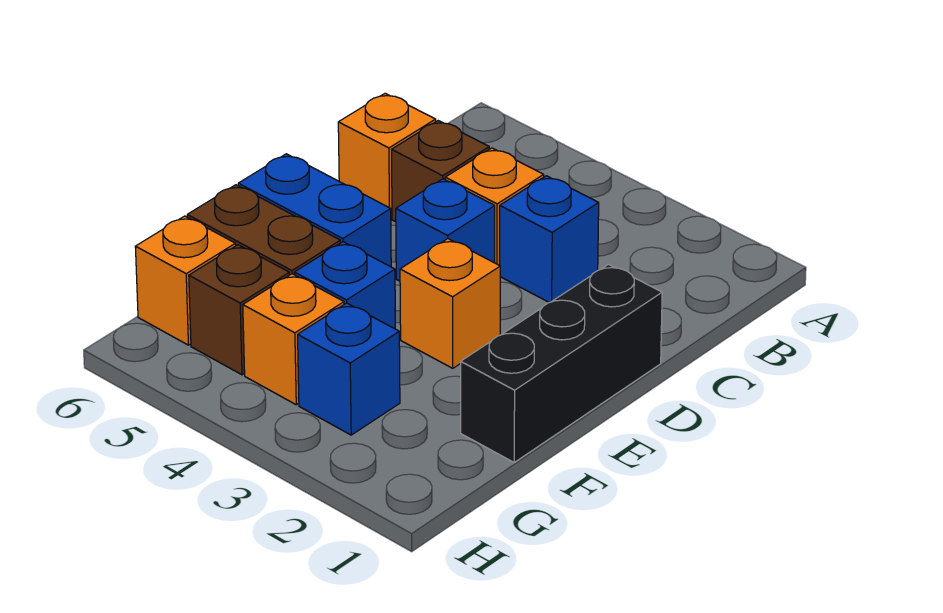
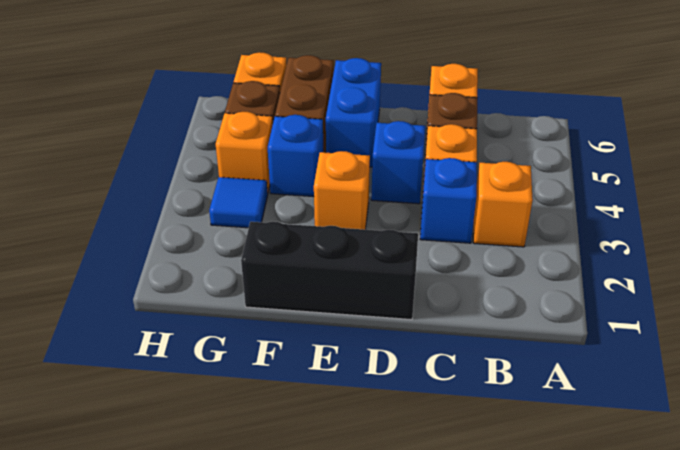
none -> orange brick B3 level 1
blue brick G3 level 1 -> blue tile G3 level 1

